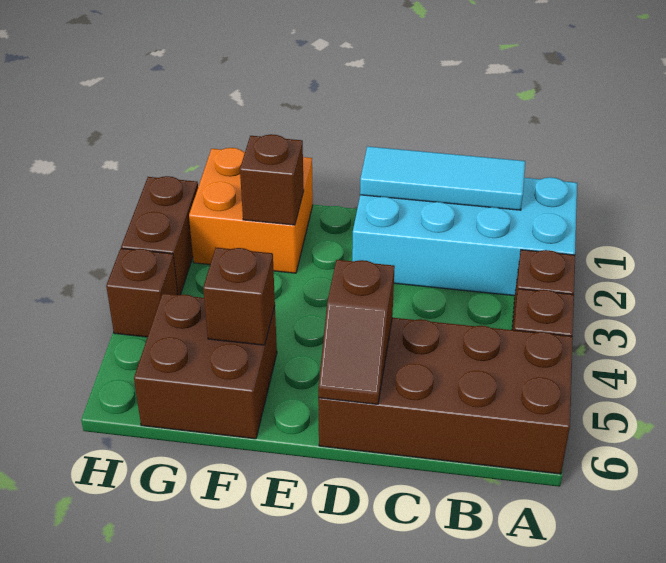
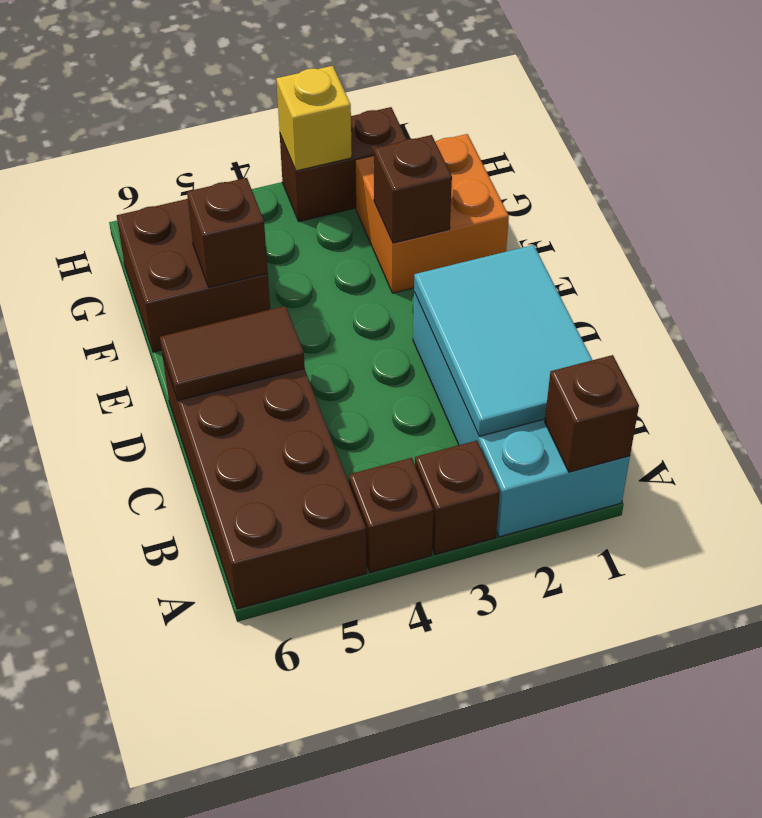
cyan tile B1:D1 level 2 -> cyan tile B1:D2 level 2
brown slope D5:D6 level 2 top 5 -> brown tile D5:D6 level 2
none -> yellow brick H3 level 2
brown brick H4 level 1 -> brown brick A1 level 2

